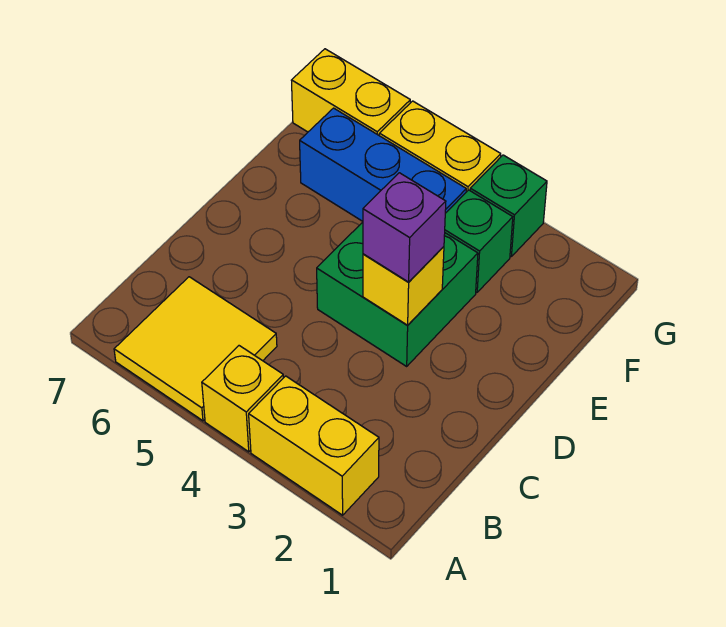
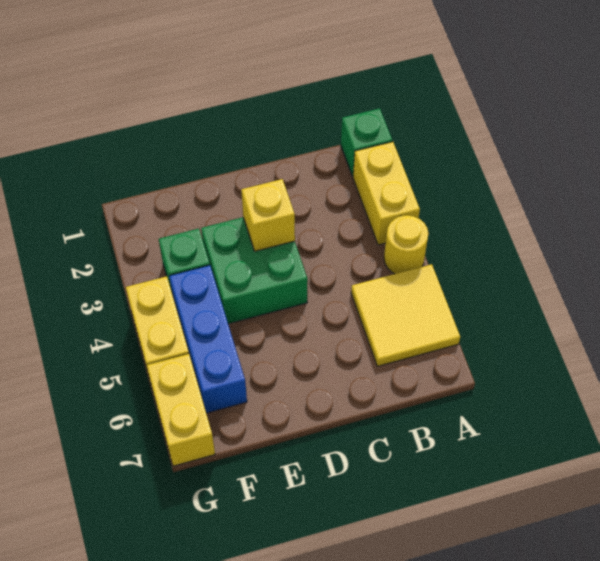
yellow brick A4 level 1 -> yellow round brick A4 level 1
purple brick D3 level 3 -> none
green brick G3 level 1 -> green brick A1 level 1

